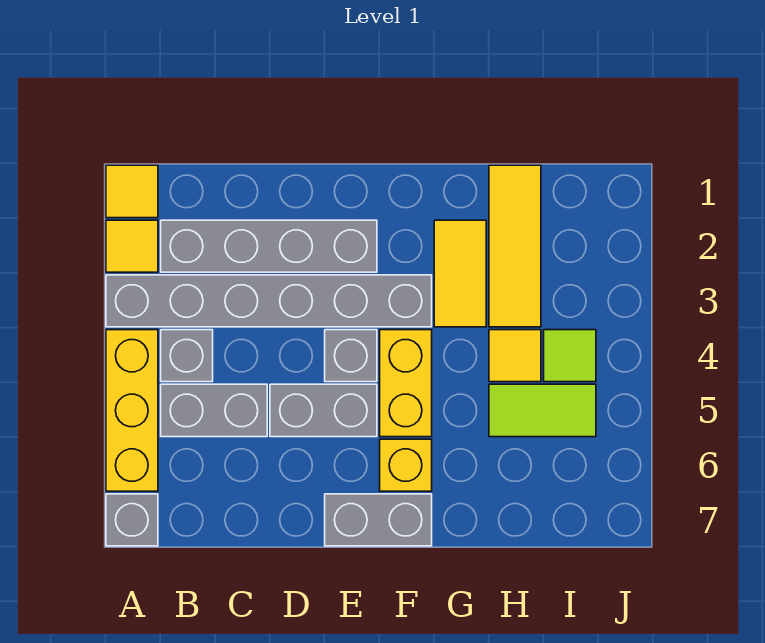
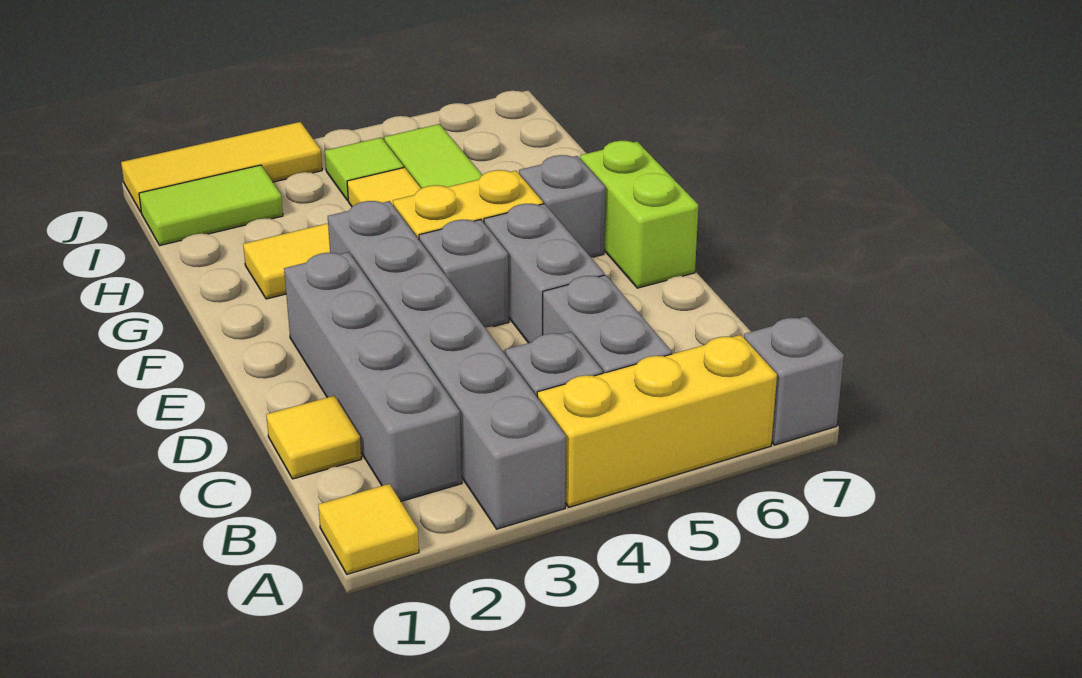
yellow tile A2 level 1 -> yellow tile C1 level 1
grey brick E7:F7 level 1 -> lime brick E7:F7 level 1
yellow brick F6 level 1 -> grey brick F6 level 1
yellow tile H1:H3 level 1 -> yellow tile J1:J3 level 1
none -> lime tile I1:I2 level 1

